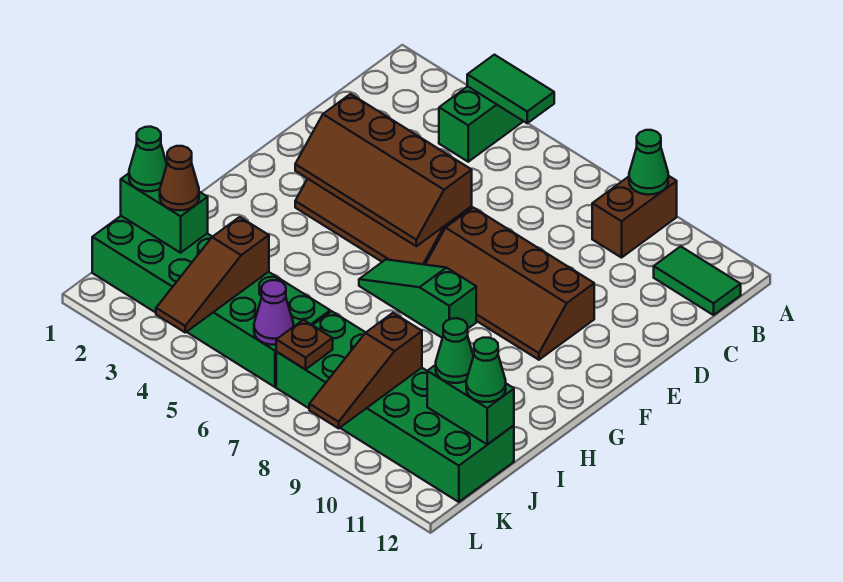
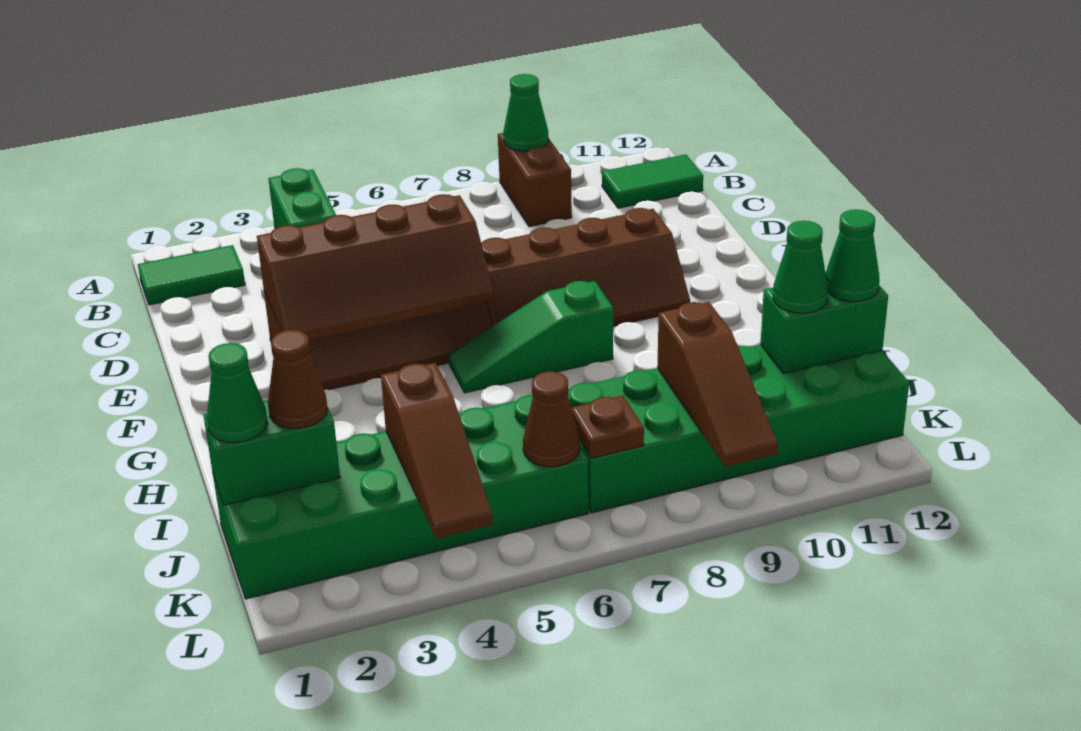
green tile A4:A5 level 2 -> green tile B1:B2 level 1
purple cone K6 level 2 -> brown cone K6 level 2

